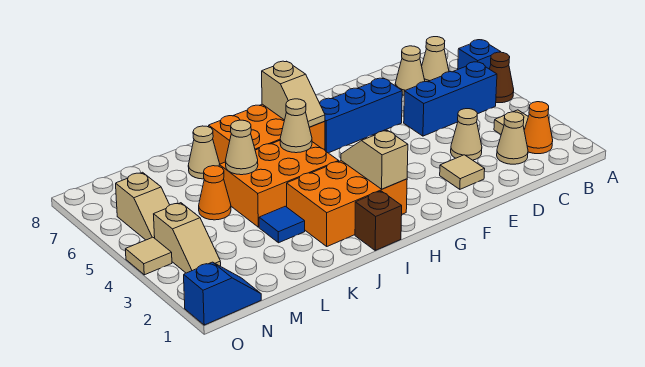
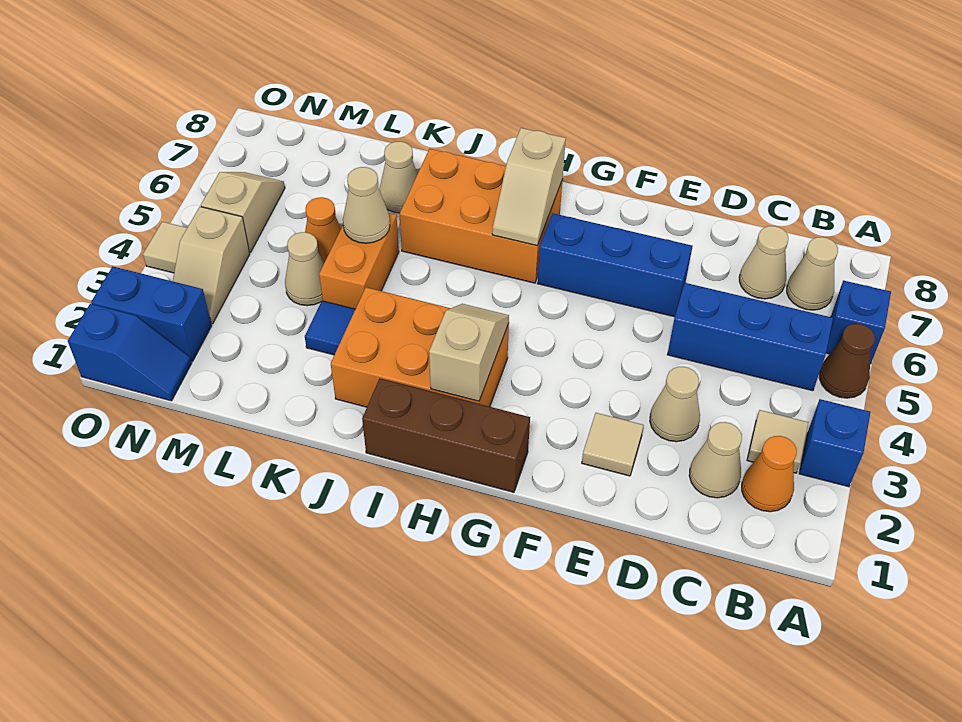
none -> blue brick A3 level 1
brown brick I1 level 1 -> brown brick G1:I1 level 1
orange brick I4:K5 level 1 -> orange brick K4:K5 level 1
tan cone I5 level 2 -> tan cone L4 level 1
none -> blue brick N2:O2 level 1
tan slope N5:N6 level 1 top 6 -> tan slope N5:N6 level 1 top 5

